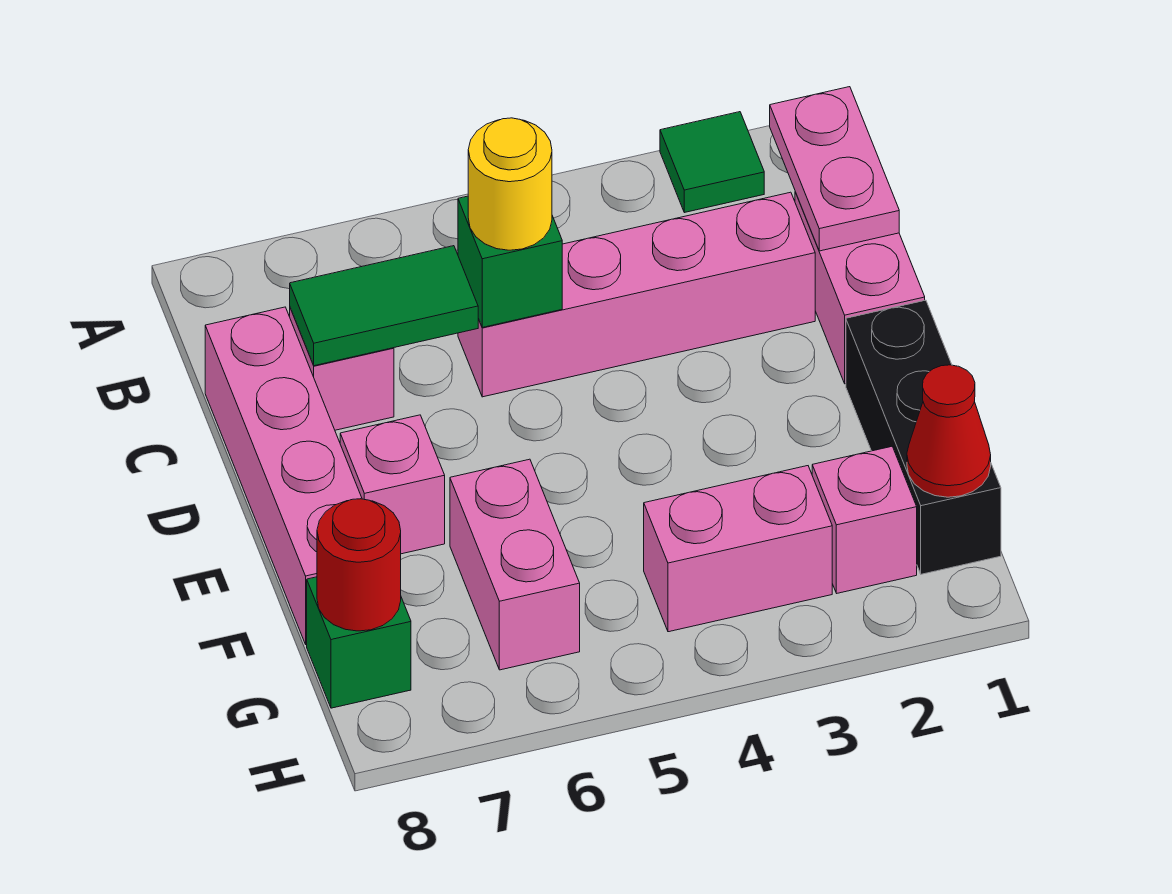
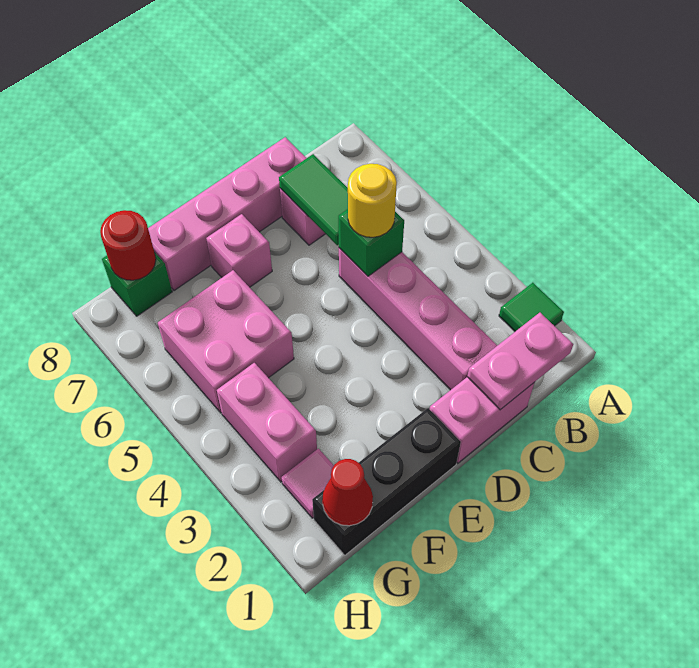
pink brick F6:G6 level 1 -> pink brick F5:G6 level 1
pink brick G2 level 1 -> pink tile G2 level 1

